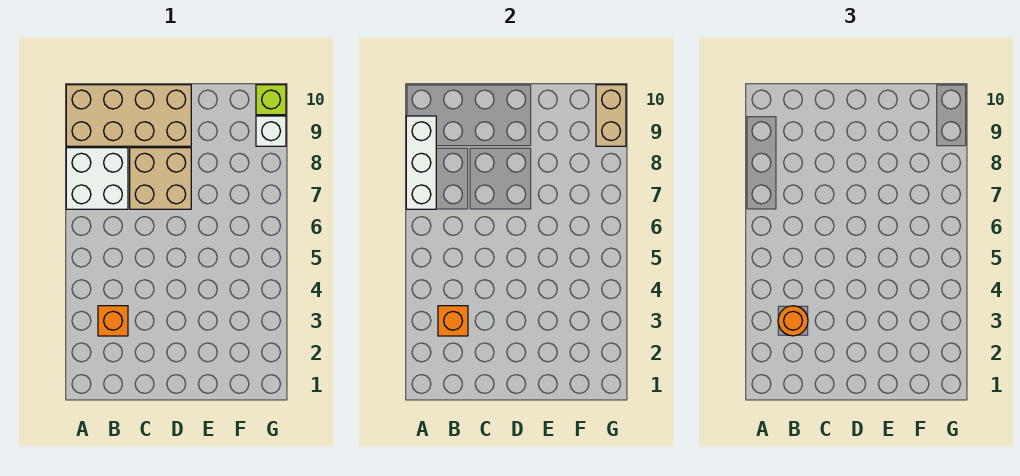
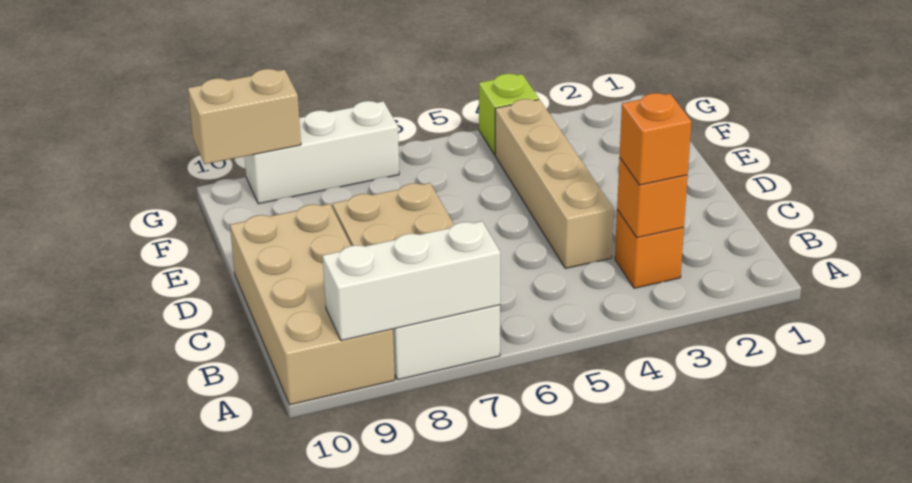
orange round brick B3 level 3 -> orange brick B3 level 3
none -> tan brick C4:F4 level 1
white brick G9 level 1 -> white brick G7:G9 level 1
lime brick G10 level 1 -> lime brick G4 level 1

